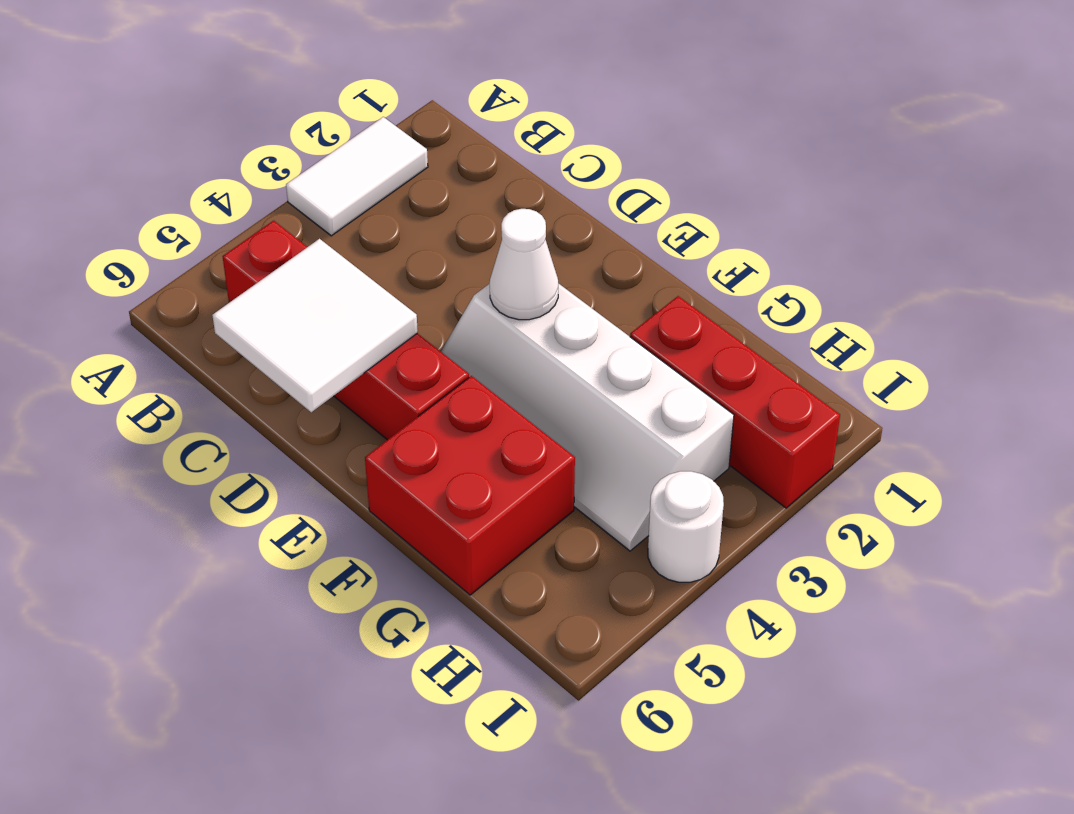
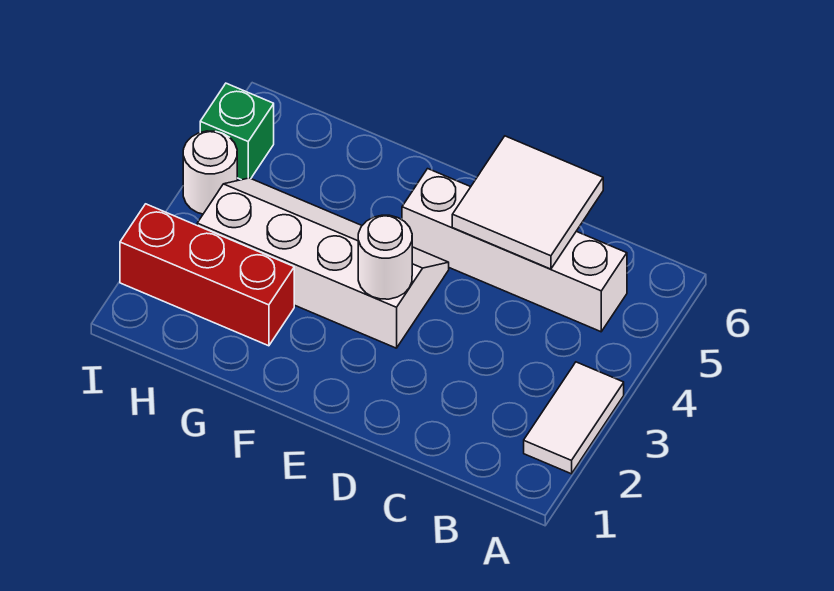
red brick B5:E5 level 1 -> white brick B5:E5 level 1
white cone E3 level 2 -> white round brick E3 level 2
red brick F5:G6 level 1 -> none
none -> green brick I5 level 1

